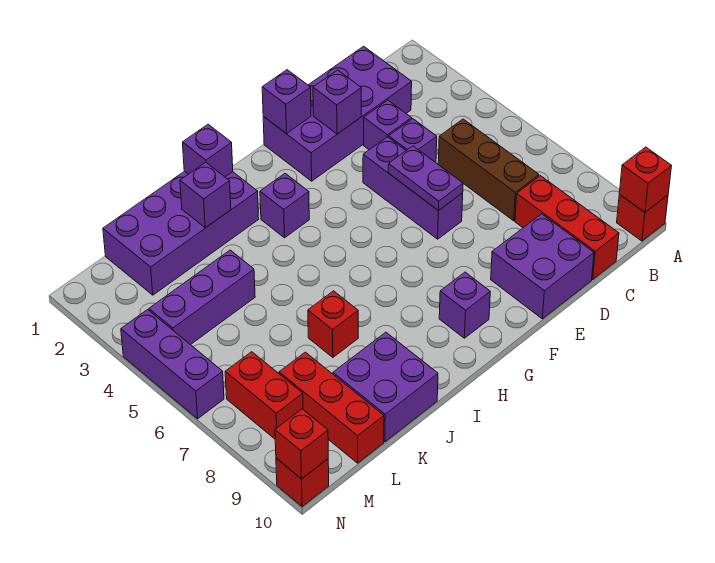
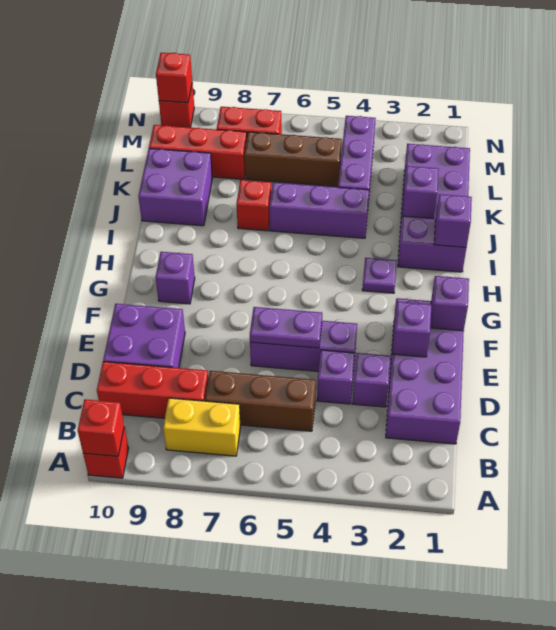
none -> yellow brick B7:B8 level 1
purple brick H3 level 1 -> purple plate H3 level 1
none -> brown brick L5:L7 level 1
purple brick N4:N6 level 1 -> purple brick J4:J6 level 1

